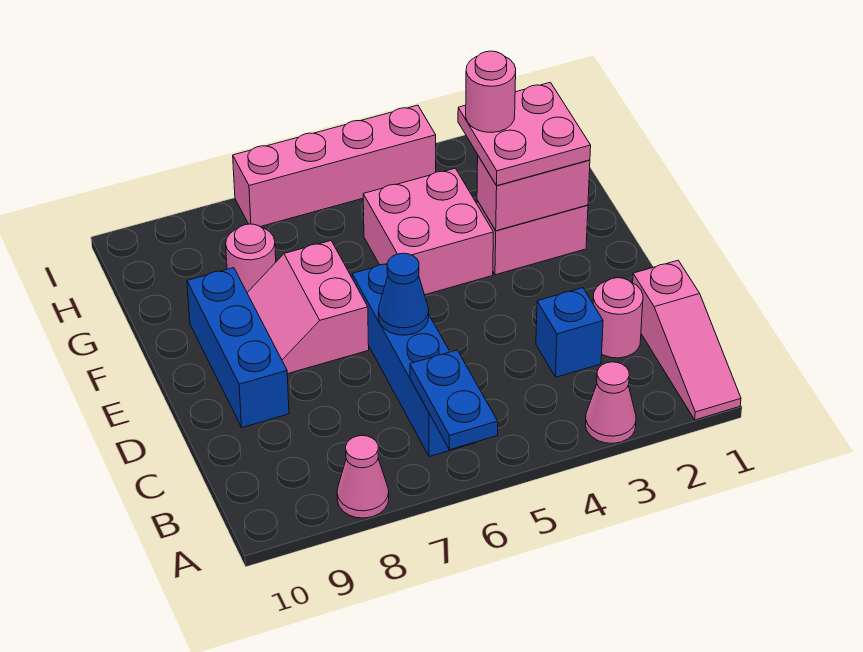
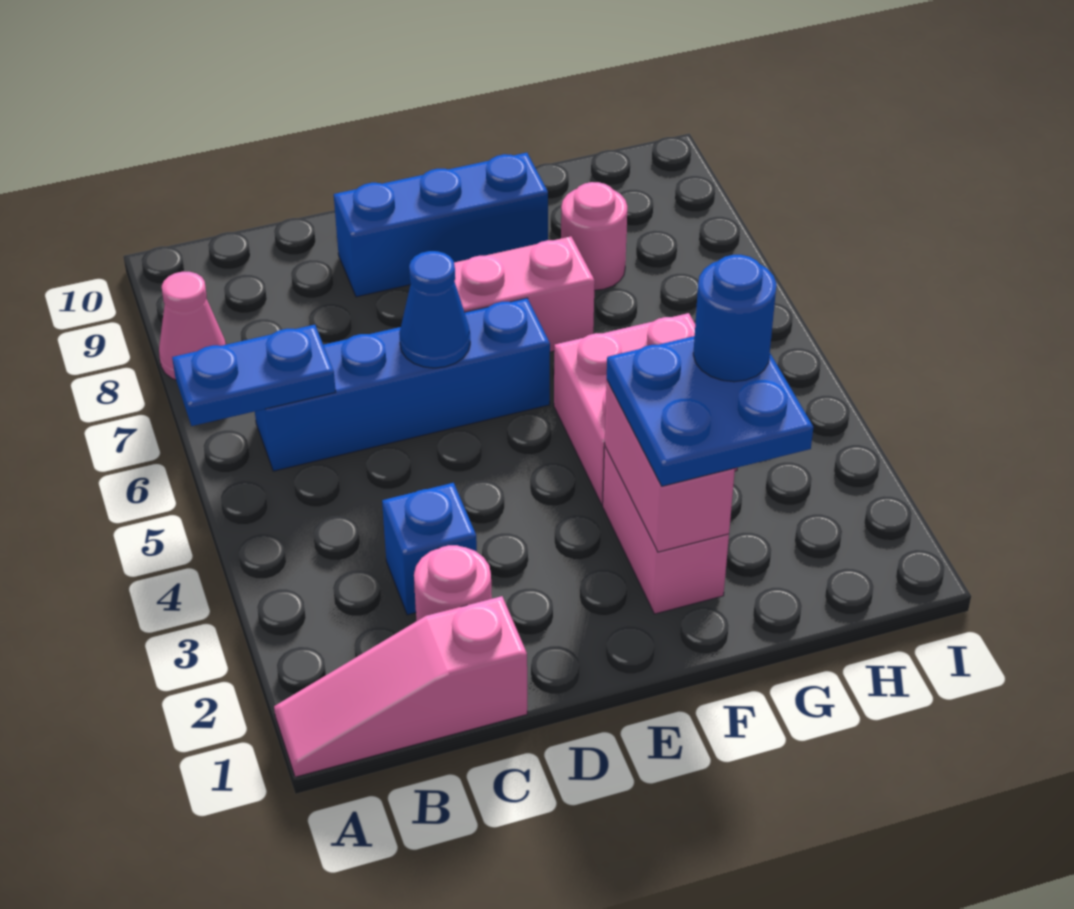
pink cone A3 level 1 -> none
pink plate F2:G3 level 3 -> blue plate F2:G3 level 3
pink round brick G3 level 4 -> blue round brick G3 level 4
pink brick I4:I7 level 1 -> none

